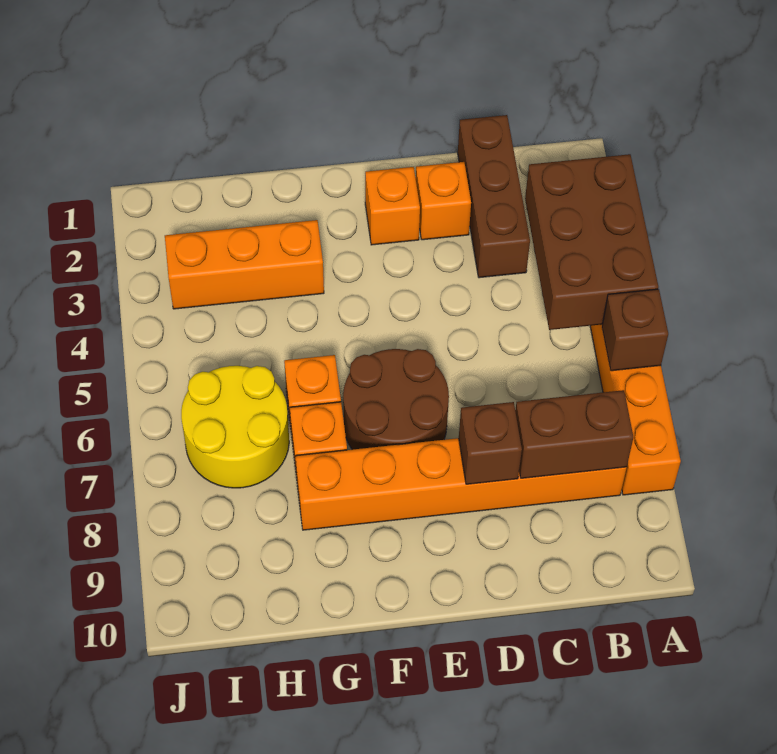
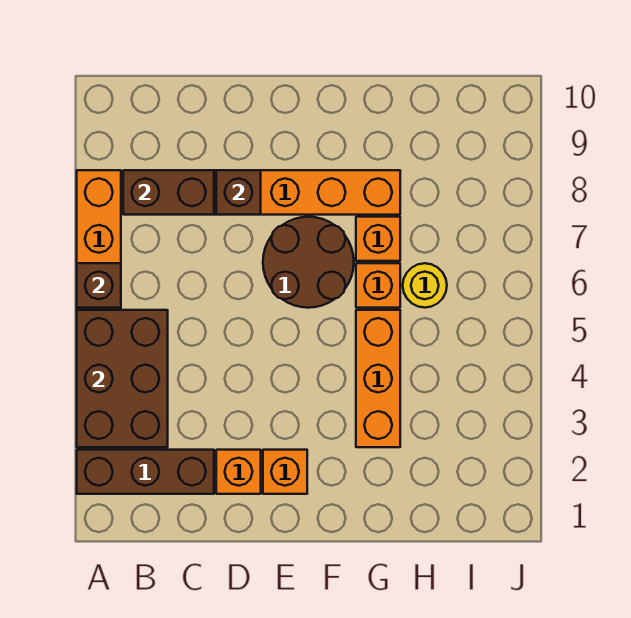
brown brick C1:C3 level 1 -> brown brick A2:C2 level 1
orange brick G3:I3 level 1 -> orange brick G3:G5 level 1
yellow round brick H6:I7 level 1 -> yellow round brick H6 level 1

